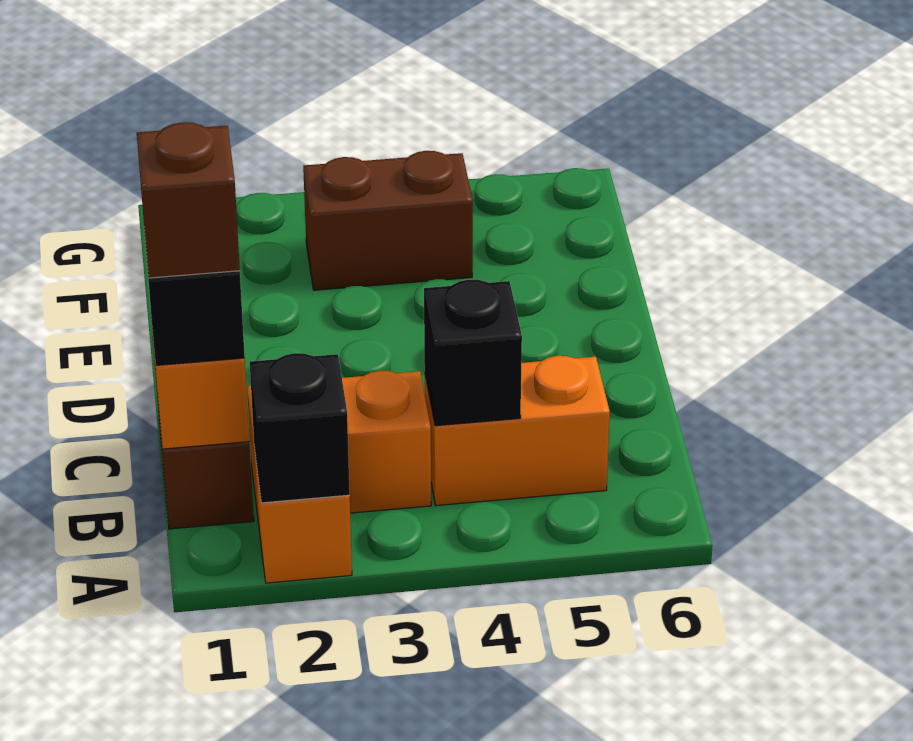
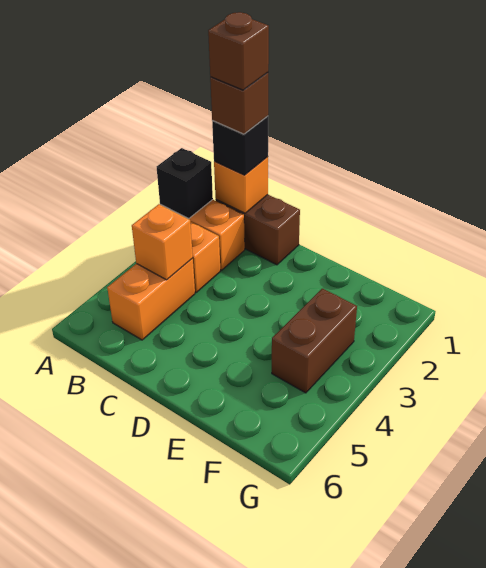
none -> brown brick B1 level 5
black brick B4 level 2 -> orange brick B4 level 2

